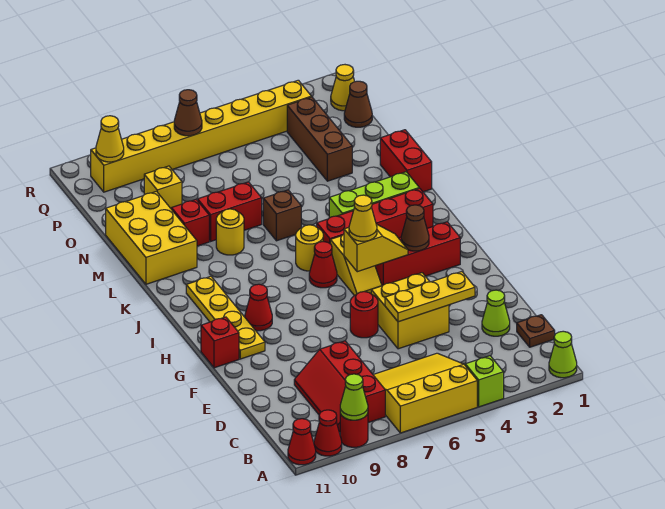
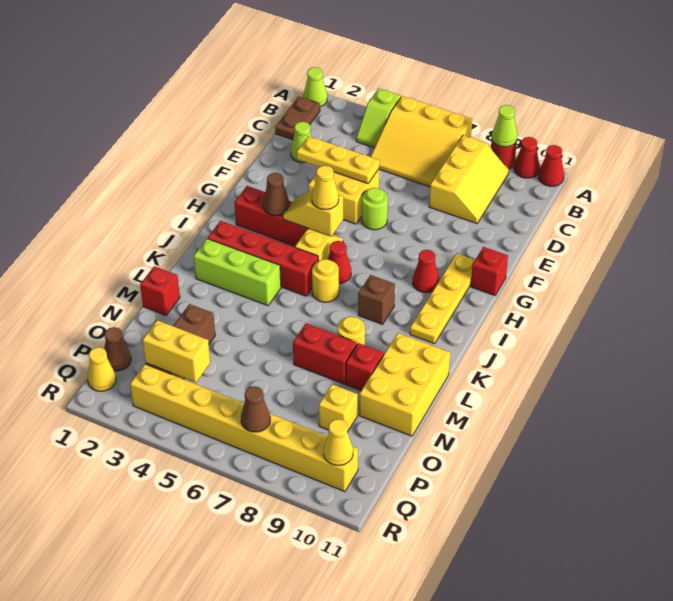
red slope B8:D9 level 1 top 8 -> yellow slope B8:D9 level 1 top 8
brown plate C1 level 1 -> brown plate B1:C1 level 1
red round brick F6 level 1 -> lime round brick F6 level 1
red brick L1:M1 level 1 -> red brick M1 level 1
brown brick L6 level 1 -> brown brick J8 level 1
none -> yellow brick P3:P4 level 2

